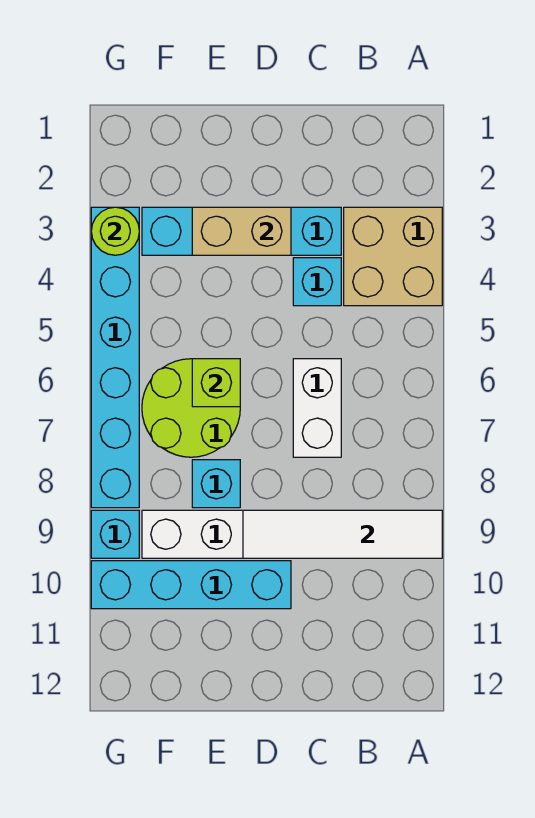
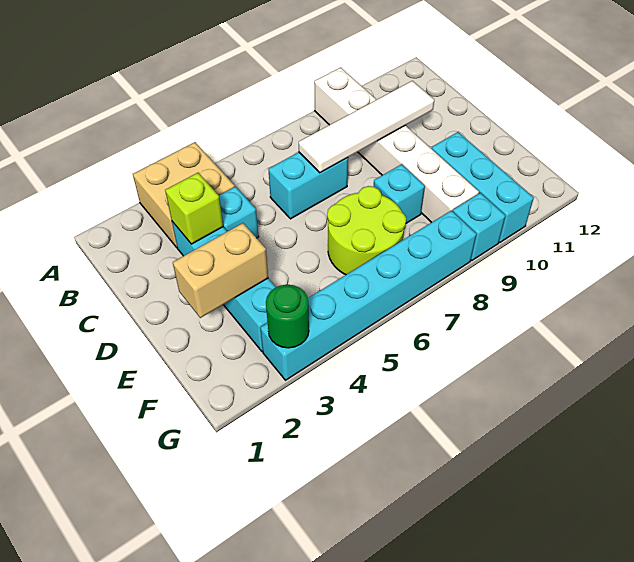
white tile A9:D9 level 2 -> white tile C7:C10 level 2
white brick C6:C7 level 1 -> cyan brick C6:C7 level 1
tan brick D3:E3 level 2 -> tan brick E2:E3 level 2
cyan brick D10:G10 level 1 -> cyan brick E10:G10 level 1
lime brick E6 level 2 -> lime brick C3 level 2
lime round brick G3 level 2 -> green round brick G3 level 2

